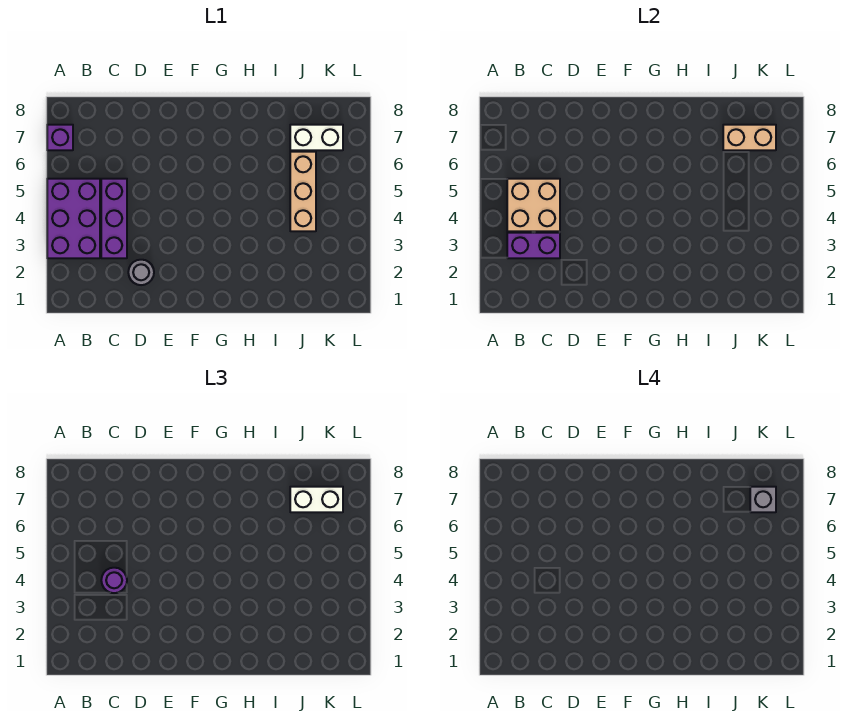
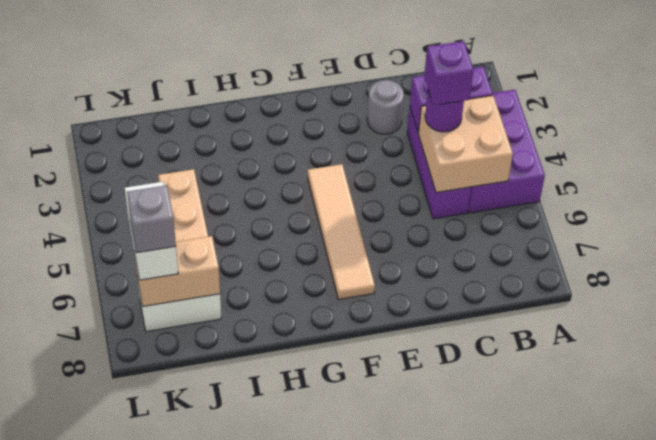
purple brick A7 level 1 -> purple brick C4 level 4
none -> tan tile F4:F7 level 1
white brick J7:K7 level 3 -> white brick K6:K7 level 3

